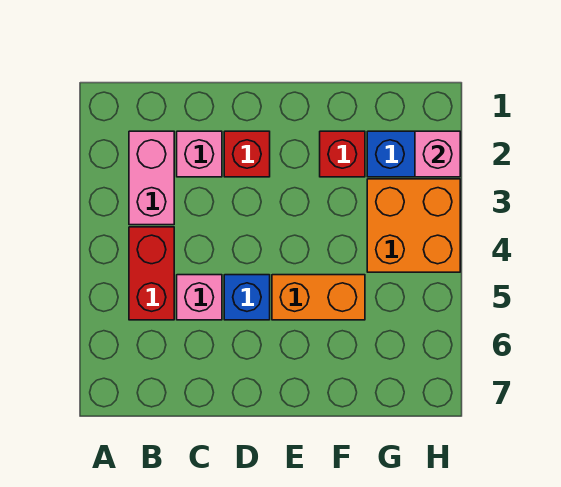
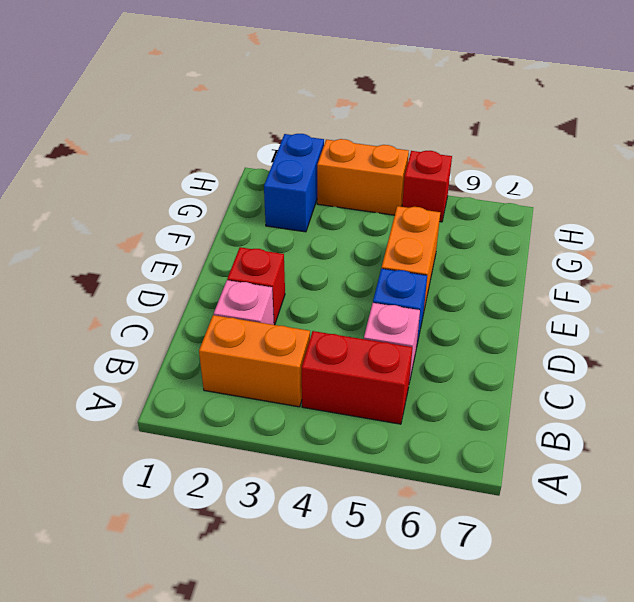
pink brick B2:B3 level 1 -> orange brick B2:B3 level 1
red brick F2 level 1 -> red brick H5 level 1
orange brick G3:H4 level 1 -> orange brick H3:H4 level 1
pink brick H2 level 2 -> none

